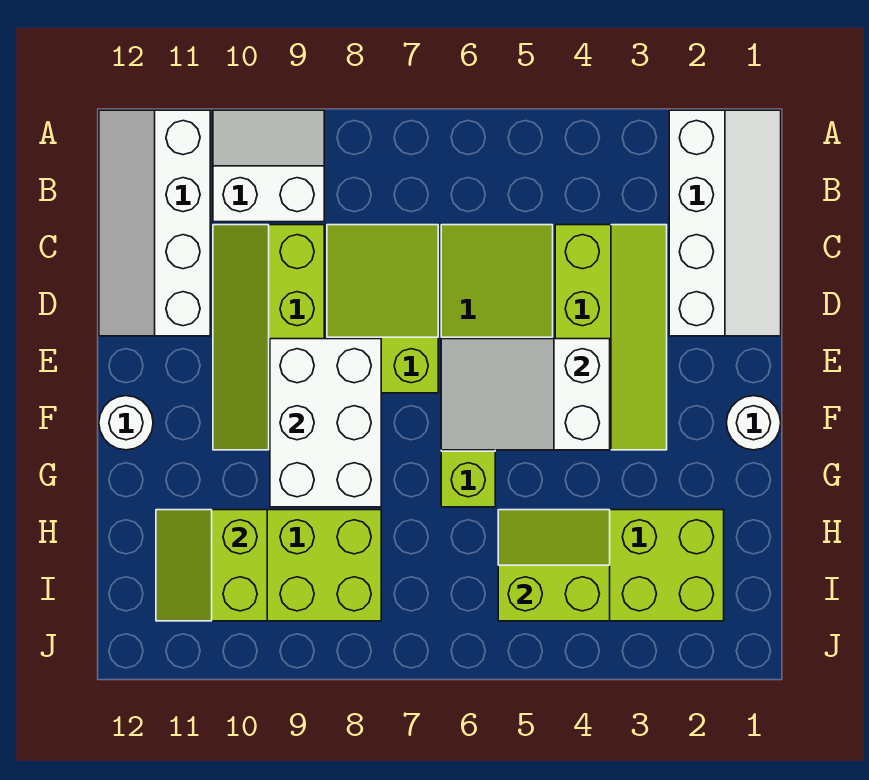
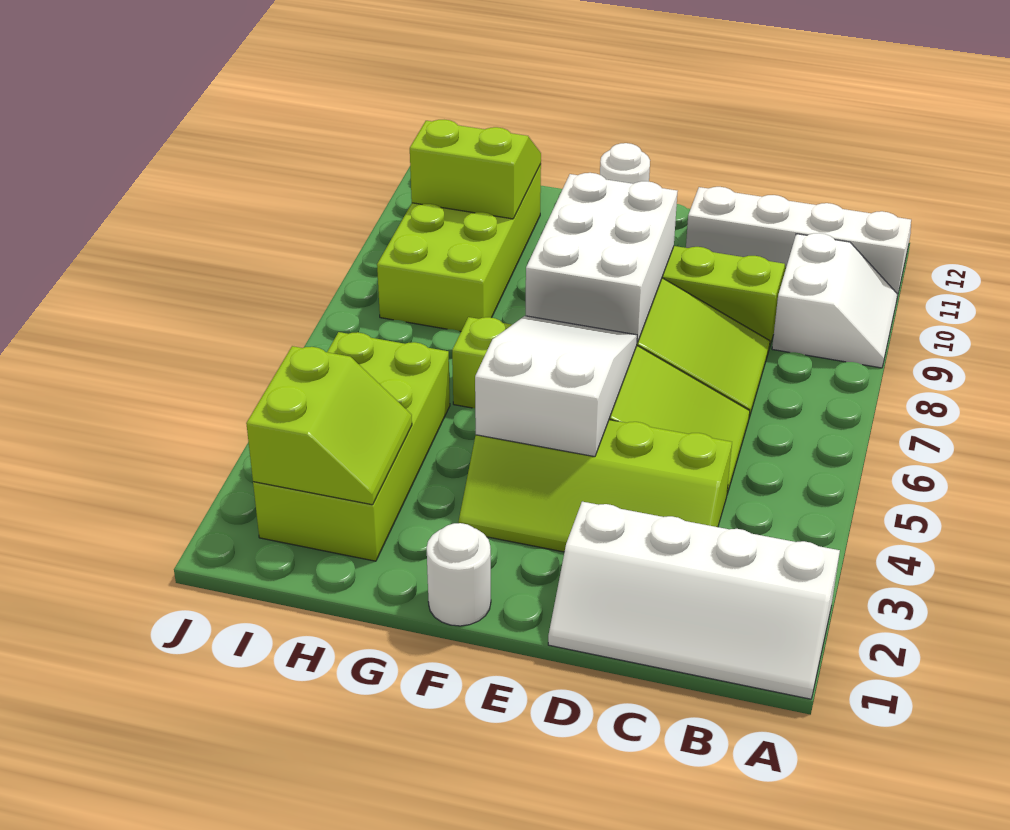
white brick E8:G9 level 2 -> white brick E7:F9 level 2
lime slope H4:I5 level 2 top I -> lime slope H2:I3 level 2 top I

